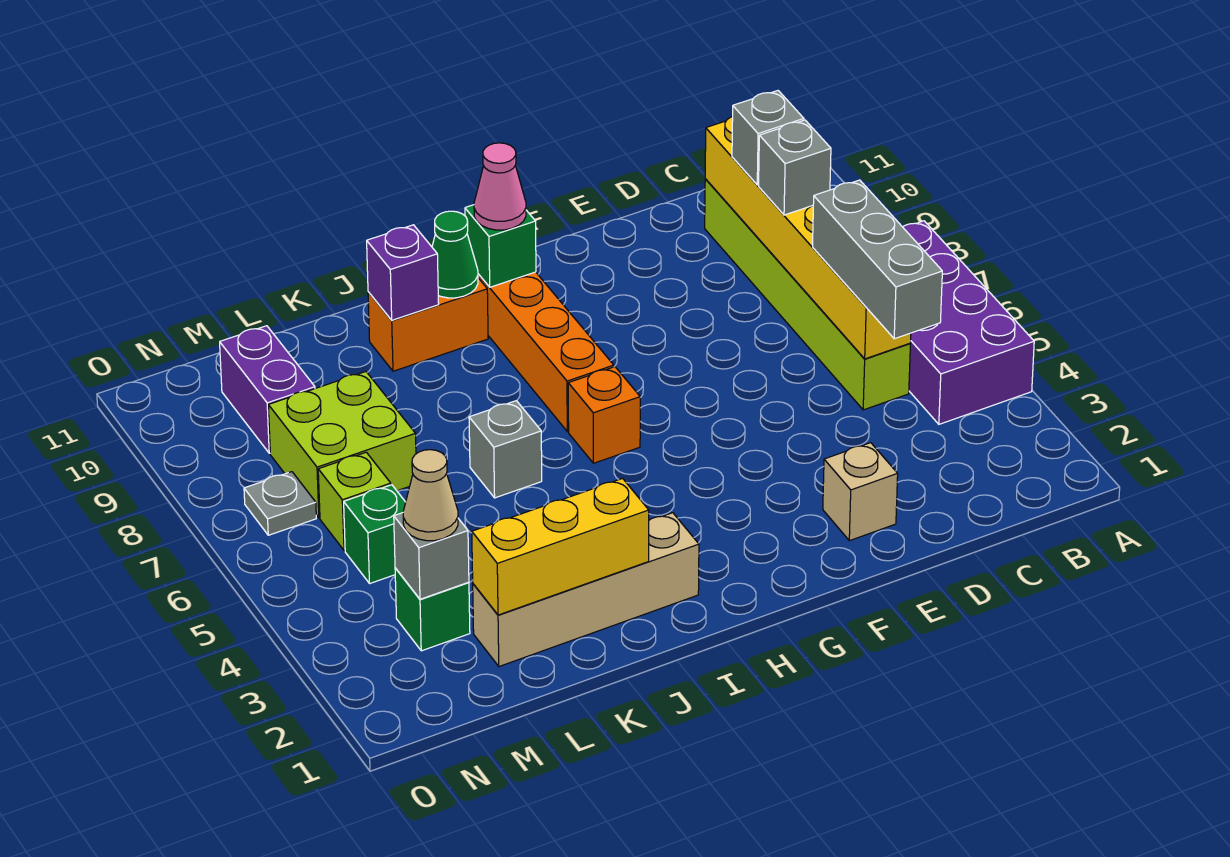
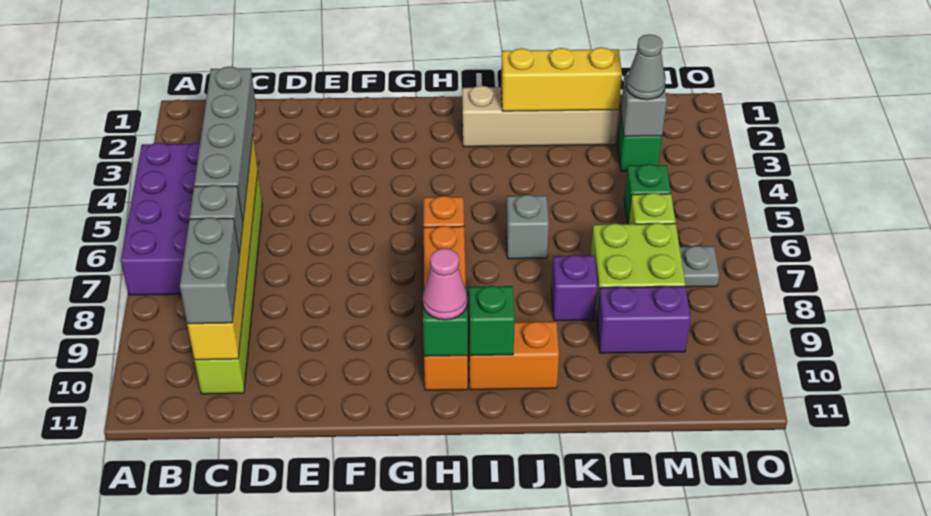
grey brick C4:C6 level 3 -> grey brick C4:C7 level 3
grey brick C9 level 3 -> grey brick C9:C10 level 3
tan brick E2 level 1 -> none
green cone I10 level 2 -> green brick I10 level 2
purple brick J10 level 2 -> purple brick K8 level 1
tan cone M3 level 3 -> grey cone M3 level 3
purple brick M9:M10 level 1 -> purple brick L9:M9 level 1

